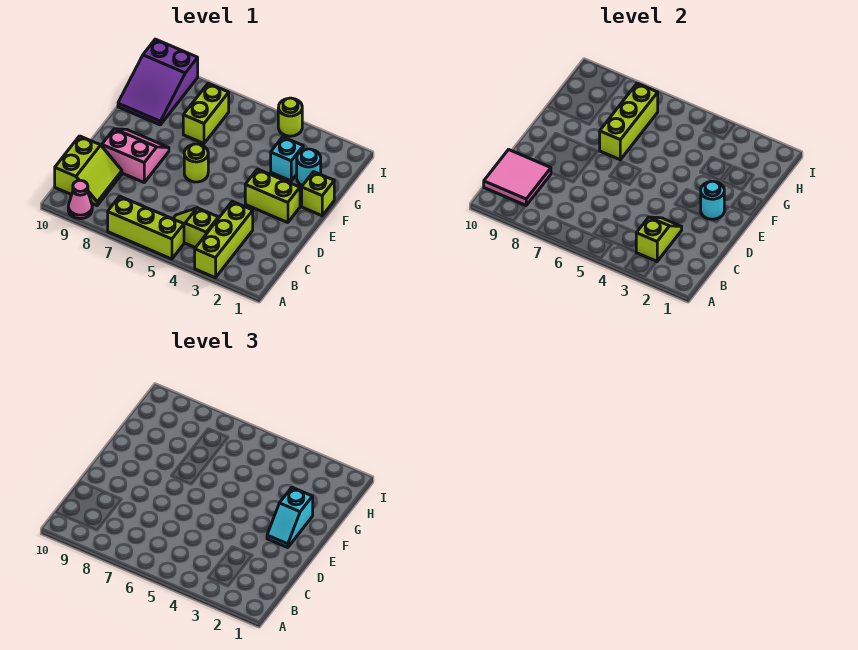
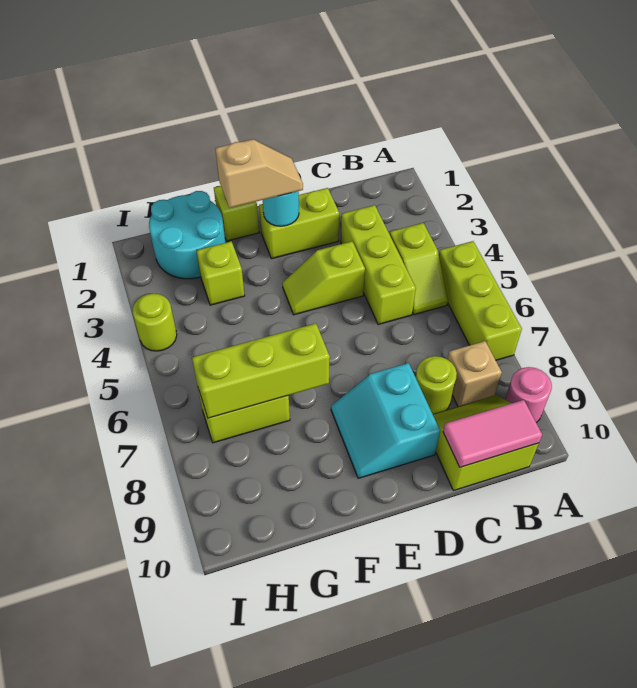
lime brick A3:C3 level 1 -> lime brick C3:C5 level 1
pink cone A9 level 1 -> pink round brick A9 level 1
lime slope B3:C3 level 2 top B -> lime slope D4:E4 level 1 top D
none -> tan brick B8 level 1
pink tile B9:C10 level 2 -> pink tile B10:C10 level 2
pink slope D8:E9 level 1 top D -> cyan slope D8:E9 level 1 top D
lime brick E2:E3 level 1 -> lime brick D2:E2 level 1
cyan slope E2:F2 level 3 top F -> tan slope E2:F2 level 3 top F
lime round brick E6 level 1 -> lime round brick C8 level 1
cyan round brick G2 level 1 -> cyan round brick G1:H2 level 1
cyan brick G3 level 1 -> lime brick G3 level 1
purple slope G9:I10 level 1 top I -> none

